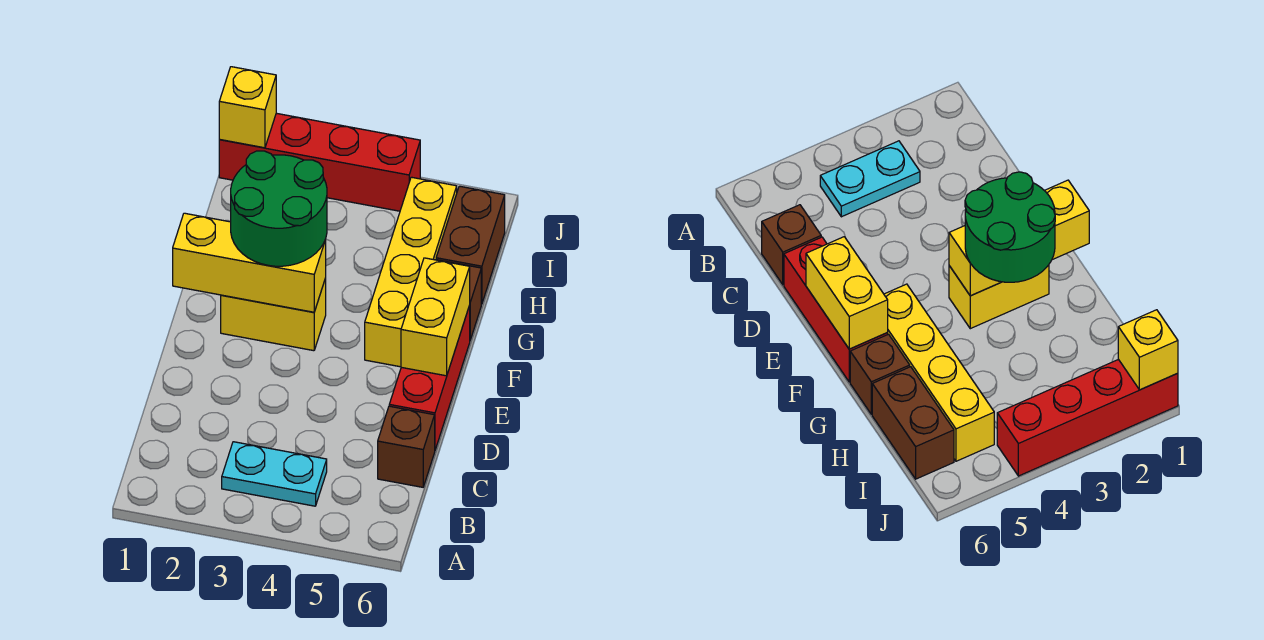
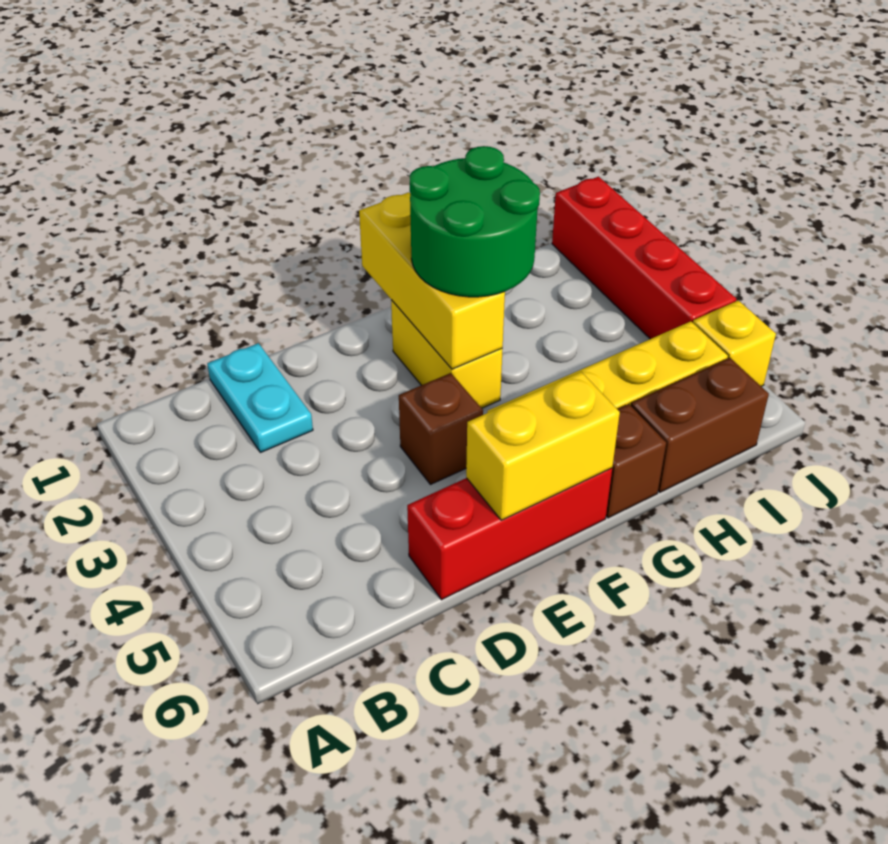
cyan plate B3:B4 level 1 -> cyan plate C1:C2 level 1
brown brick C6 level 1 -> brown brick E4 level 1
yellow brick J1 level 2 -> yellow brick J5 level 1

